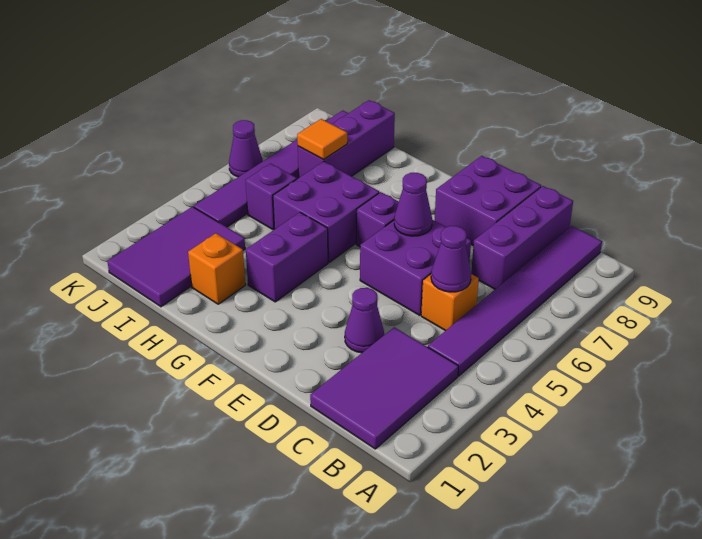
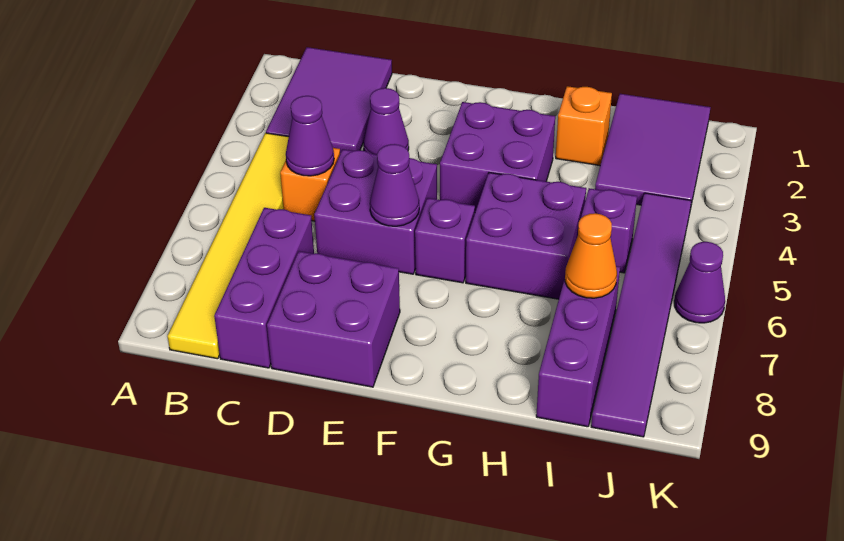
purple tile B4:B9 level 1 -> yellow tile B4:B9 level 1
purple brick G3:G4 level 1 -> purple brick F3:G4 level 1
orange tile I7 level 2 -> orange cone I7 level 2

